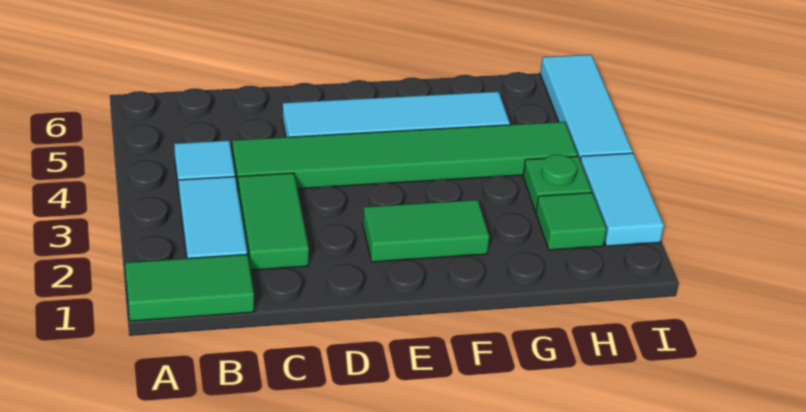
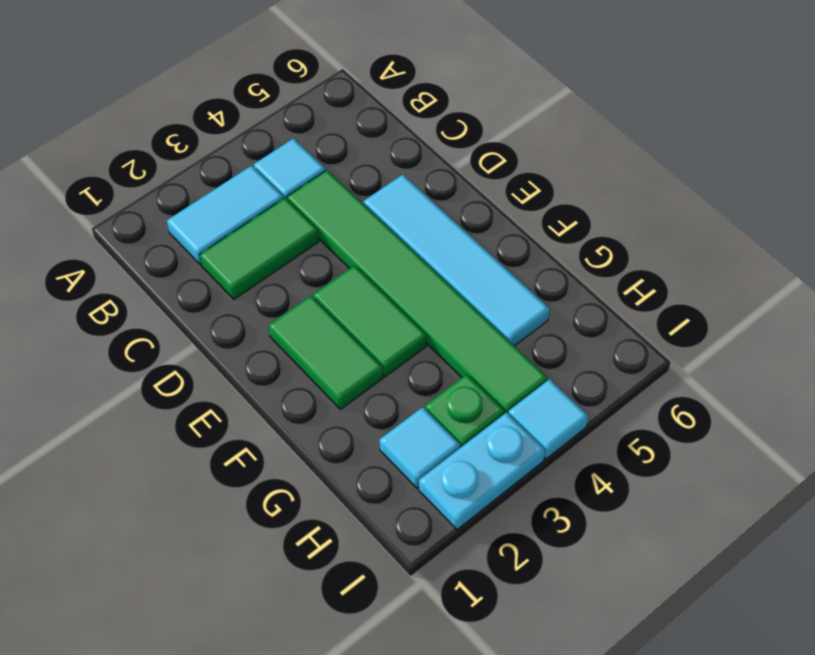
green tile A1:B1 level 1 -> green tile E3:F3 level 1
green tile H2 level 1 -> cyan tile H2 level 1
cyan tile I2:I3 level 1 -> cyan plate I2:I3 level 1
cyan tile I4:I6 level 1 -> cyan tile I4 level 1

